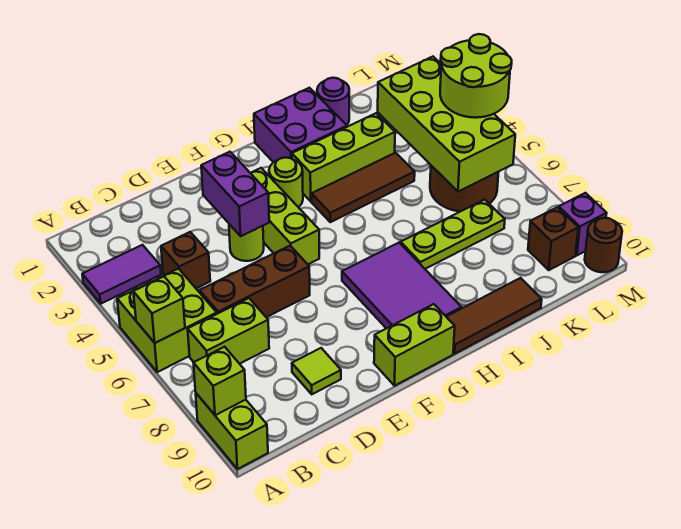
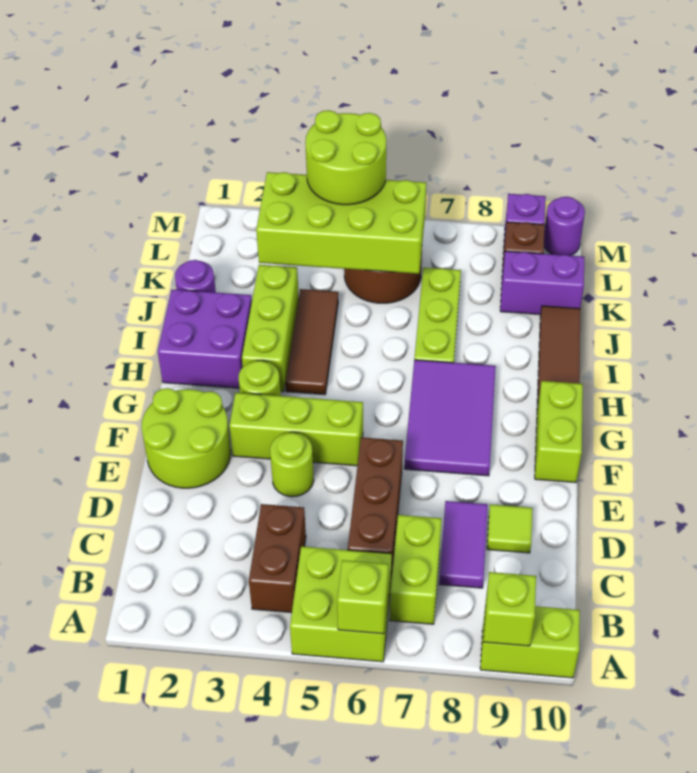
purple tile A3:B3 level 1 -> purple tile C8:D8 level 1
brown brick C4 level 1 -> brown brick B4:C4 level 1
none -> lime round brick E1:F2 level 1
purple brick E3:E4 level 2 -> purple brick K9:K10 level 1
purple tile G7:H9 level 1 -> purple tile F7:H8 level 1
brown round brick M10 level 1 -> purple round brick M10 level 1

